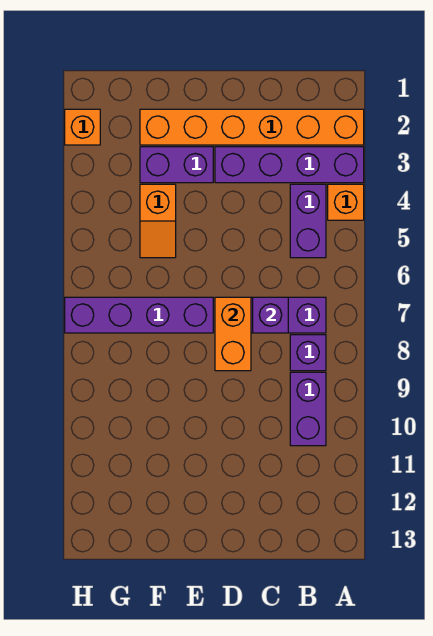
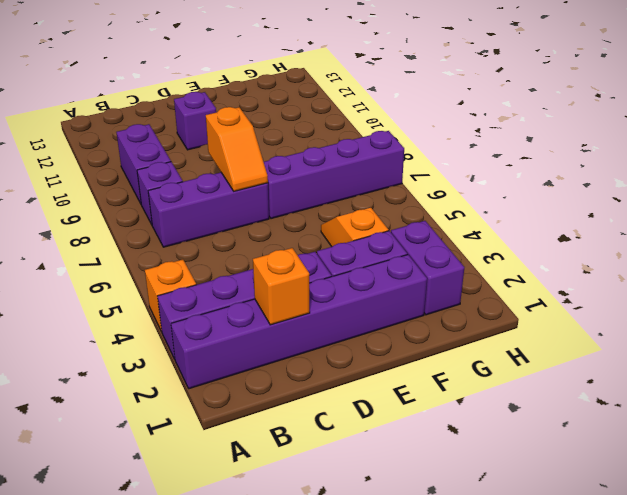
orange brick A2:F2 level 1 -> purple brick A2:F2 level 1
purple brick B4:B5 level 1 -> purple brick G2:G3 level 1
purple brick C7 level 2 -> purple brick D11 level 1
orange brick D7:D8 level 2 -> orange slope D7:D8 level 2 top 8
orange brick H2 level 1 -> orange brick C2 level 2

